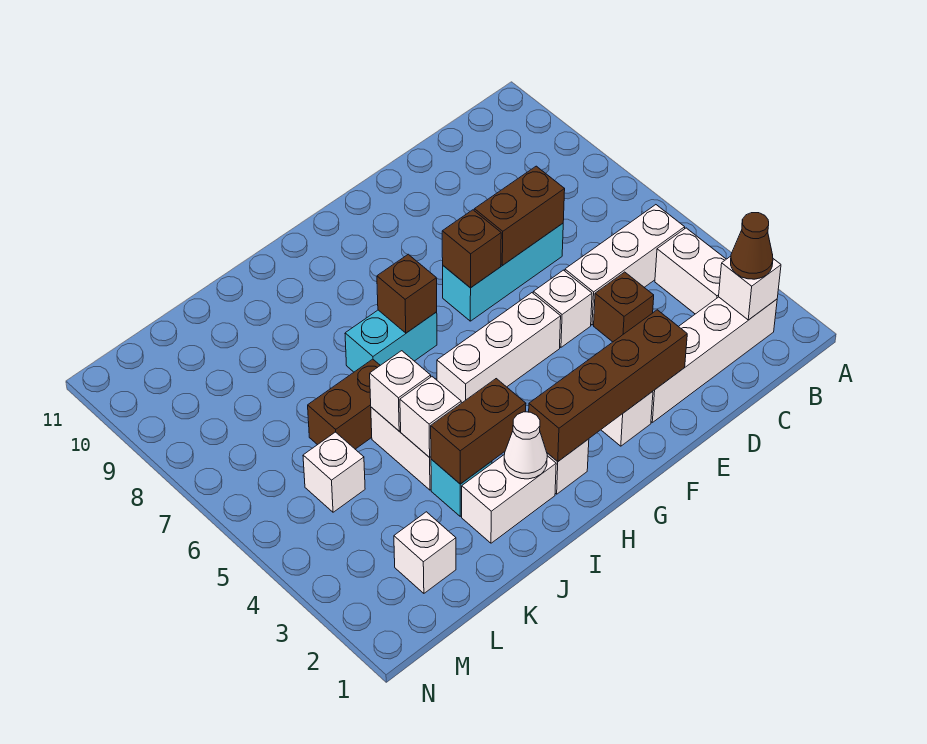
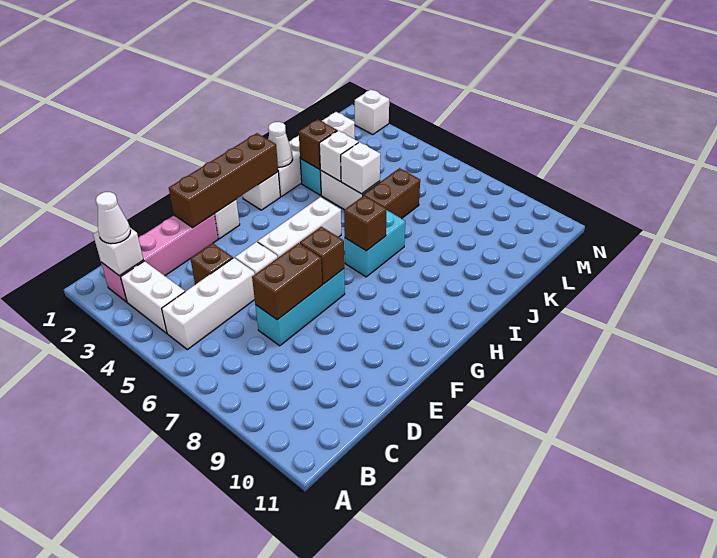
white brick B2:E2 level 1 -> pink brick B2:E2 level 1
brown cone B2 level 3 -> white cone B2 level 3
brown brick I3:J3 level 2 -> brown brick J3 level 2
white brick L5 level 1 -> white brick N2 level 1

